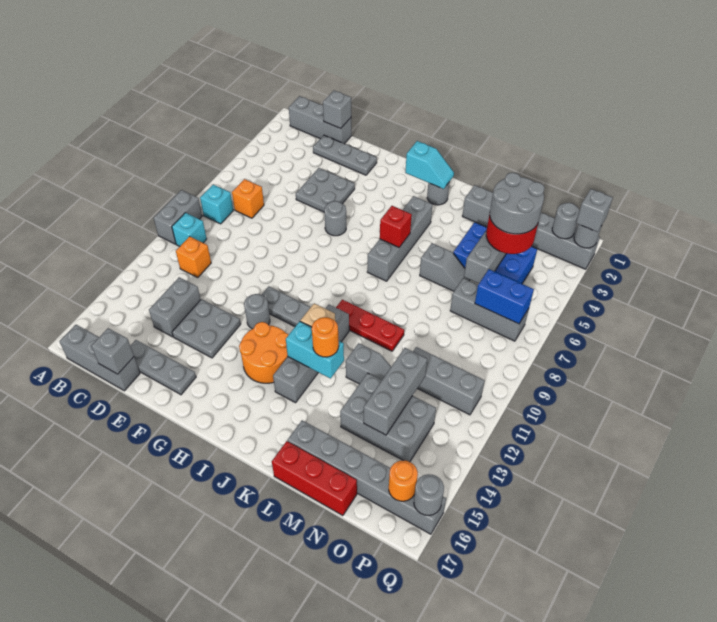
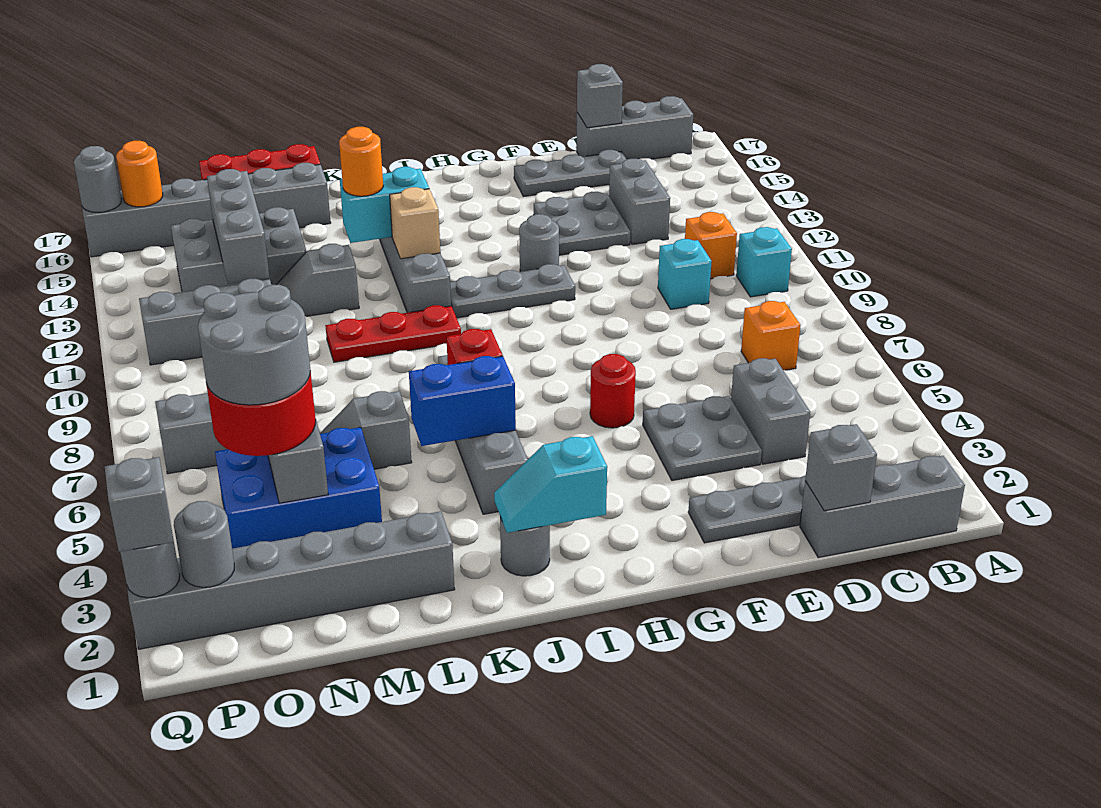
grey brick A9:A10 level 1 -> grey brick D4:D5 level 1
cyan brick B8 level 1 -> cyan brick D10 level 1
grey round brick G6 level 1 -> red round brick G6 level 1
orange round brick H13:I14 level 1 -> none
blue brick O7:P7 level 2 -> blue brick J5:K5 level 2

